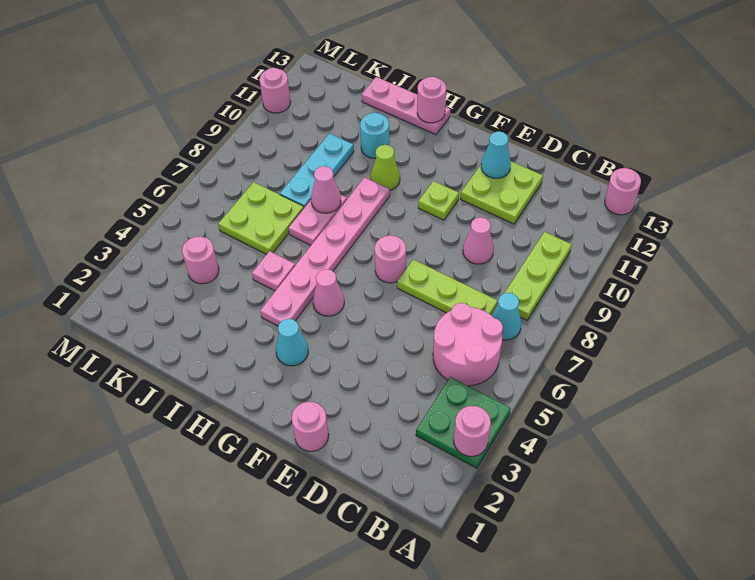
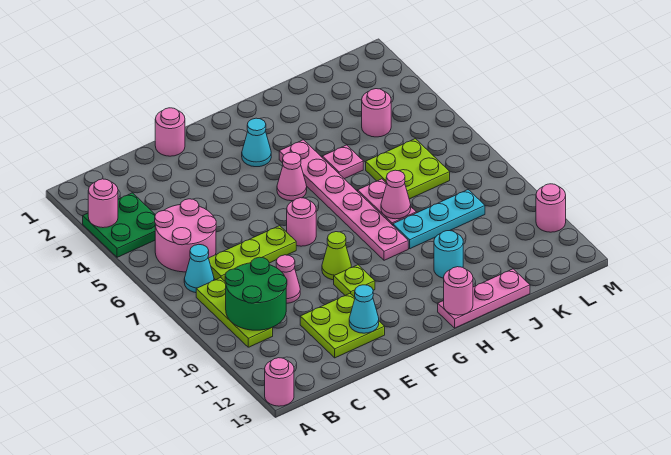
none -> green round brick B9:C10 level 2
lime cone H10 level 1 -> lime cone F9 level 1
cyan plate J8:J10 level 1 -> cyan plate I9:K9 level 1

